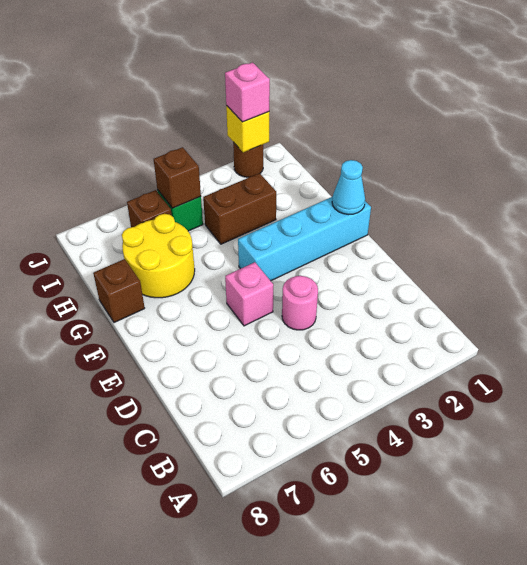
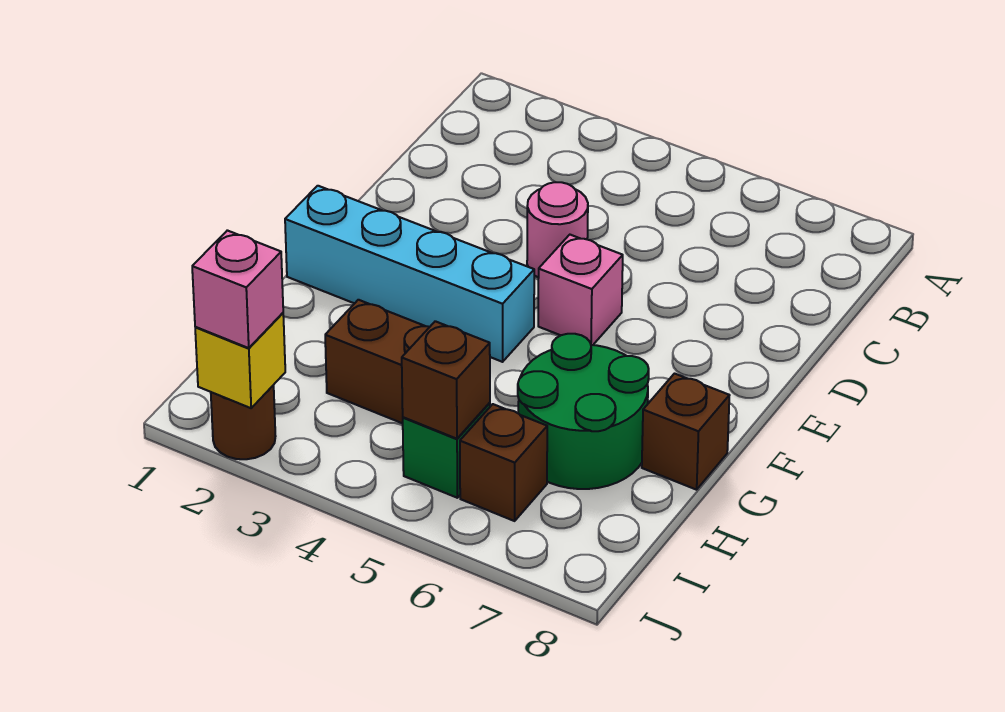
cyan cone F1 level 2 -> none
yellow round brick G6:H7 level 1 -> green round brick G6:H7 level 1

